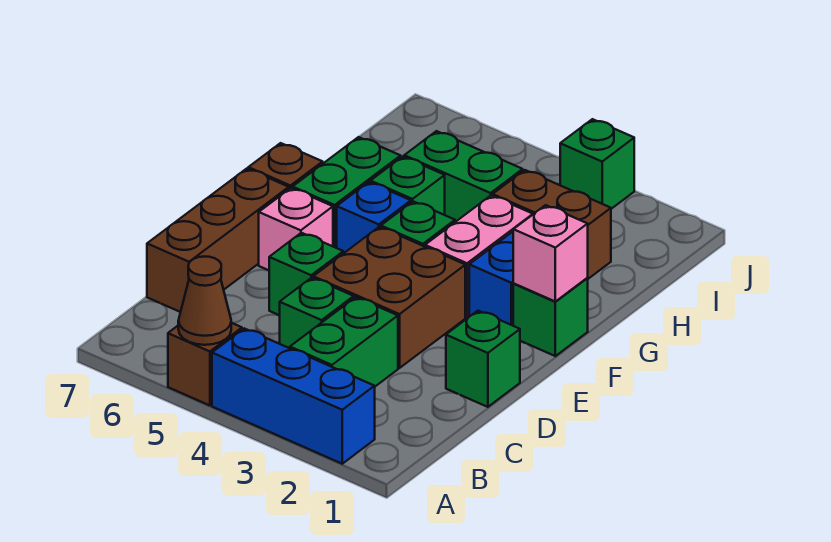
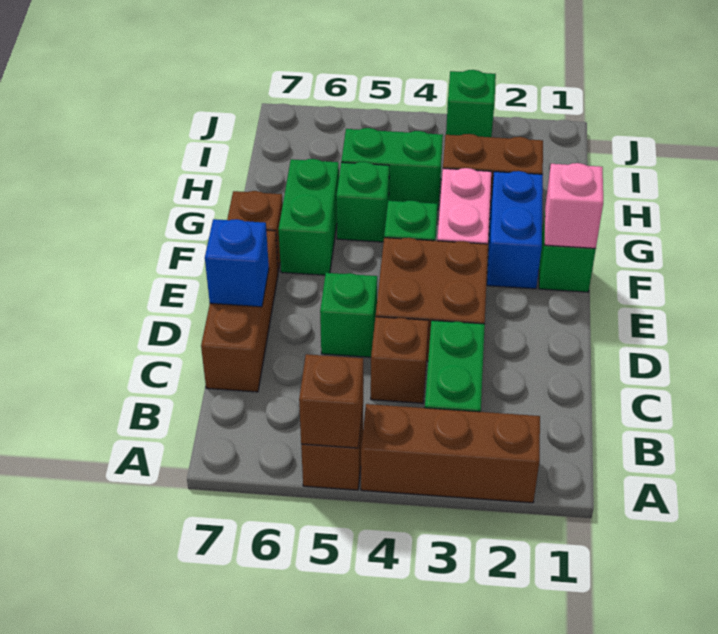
blue brick A2:A4 level 1 -> brown brick A2:A4 level 1
brown cone A5 level 2 -> brown brick A5 level 2
green brick C4 level 1 -> brown brick C4 level 1
green brick D1 level 1 -> none
pink brick E6 level 1 -> none
blue brick F5 level 1 -> blue brick D7 level 2

